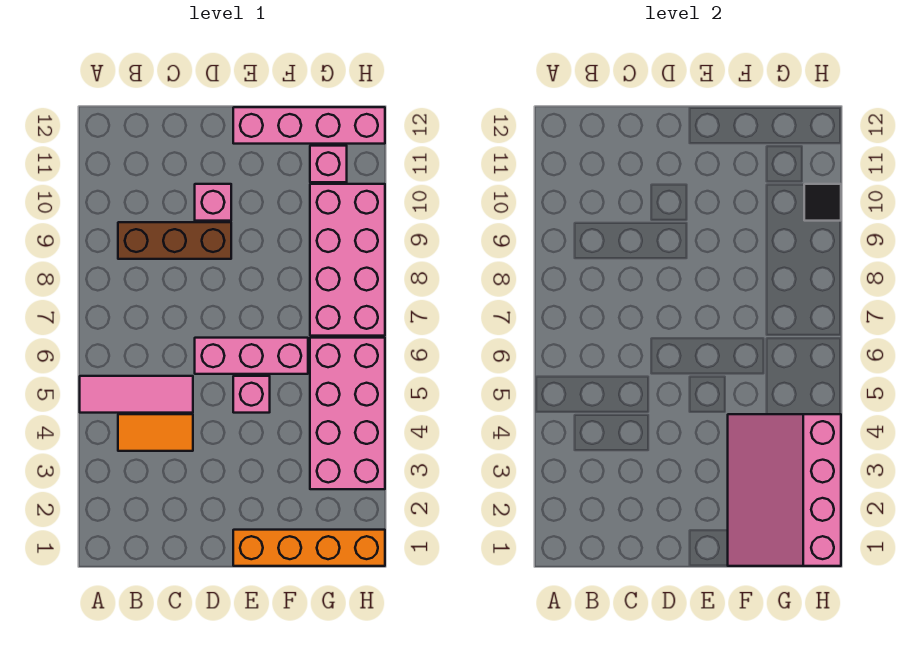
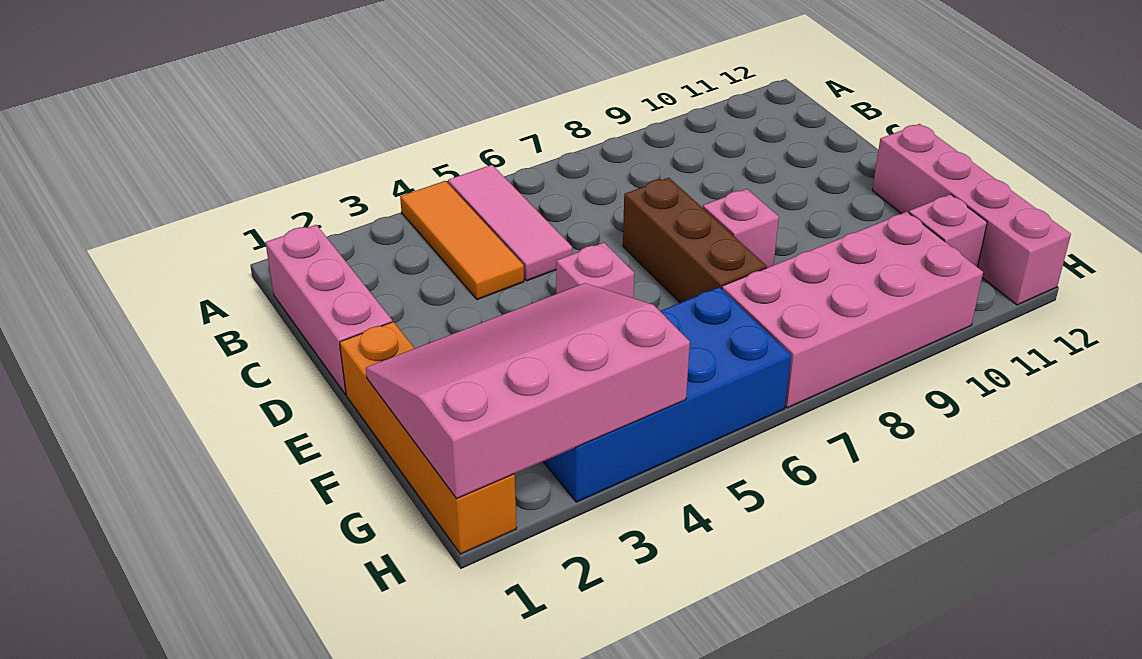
orange tile B4:C4 level 1 -> orange tile A4:C4 level 1
brown brick B9:D9 level 1 -> brown brick D7:F7 level 1
pink brick D6:F6 level 1 -> pink brick B1:D1 level 1
pink brick D10 level 1 -> pink brick E8 level 1
pink brick G3:H6 level 1 -> blue brick G3:H6 level 1
black tile H10 level 2 -> none

